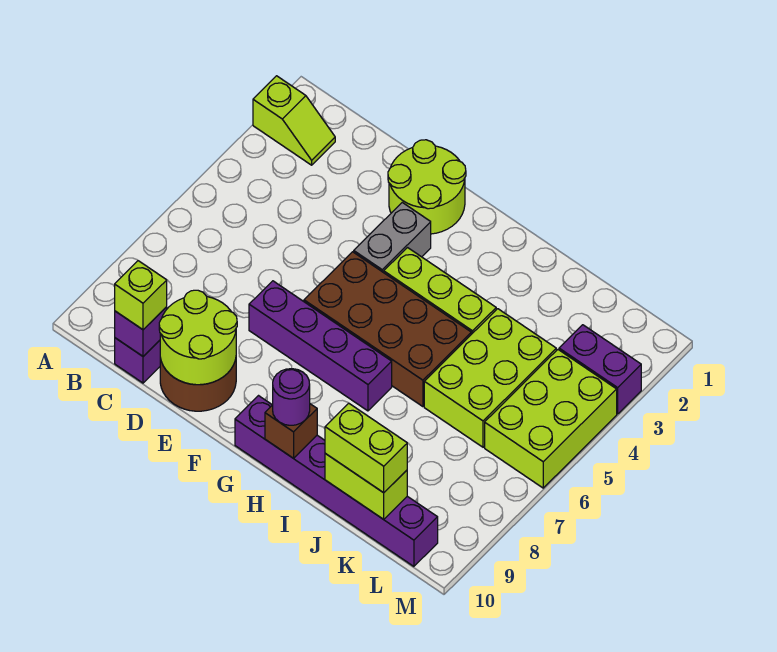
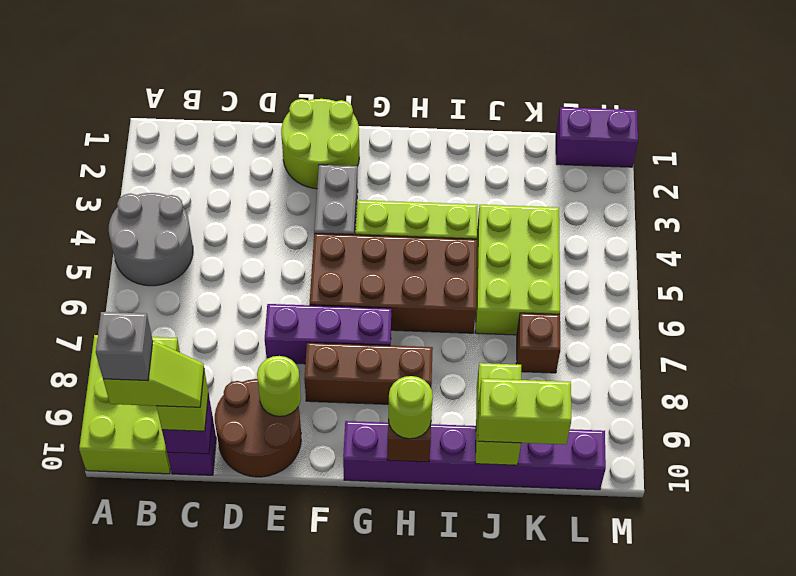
lime slope A2:B2 level 1 top A -> lime slope B10:C10 level 4 top B
none -> grey round brick A4:B5 level 1
none -> grey brick B10 level 5
lime round brick D9:E10 level 2 -> lime round brick E9 level 2
purple brick E7:H7 level 1 -> purple brick E7:G7 level 1
none -> brown brick F8:H8 level 1
purple round brick H10 level 3 -> lime round brick H10 level 3
lime brick J10:K10 level 2 -> lime brick J9:J10 level 2
none -> brown brick K7 level 1
purple brick L3:M3 level 1 -> purple brick L1:M1 level 1
lime brick L4:M6 level 1 -> lime brick A8:B10 level 1

